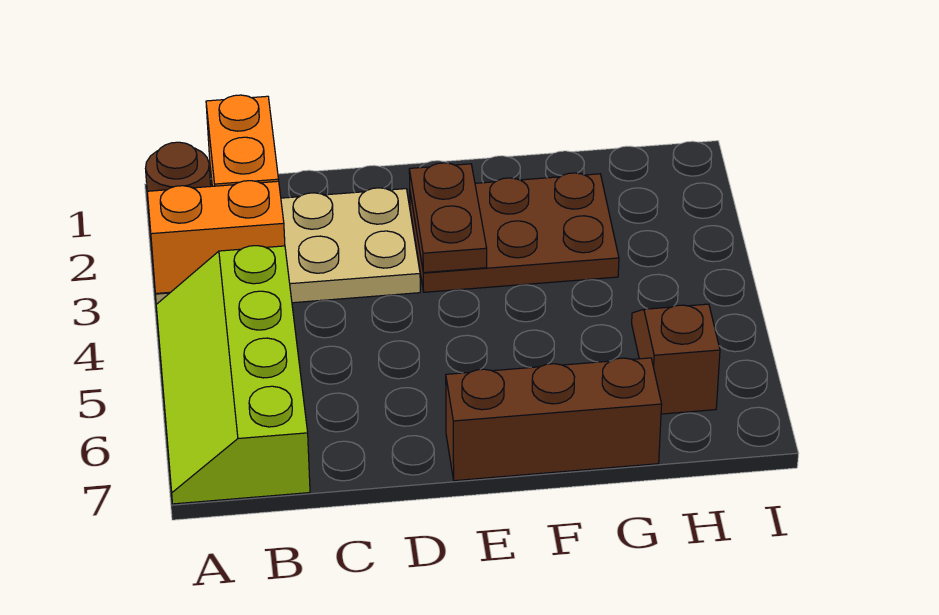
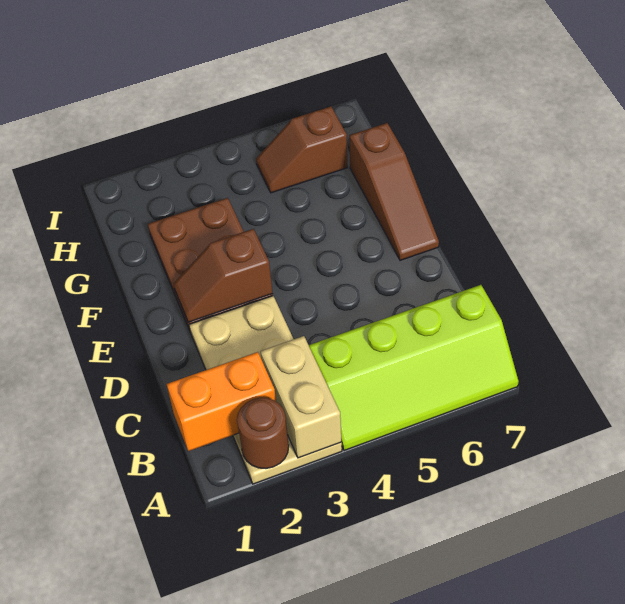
orange brick A3:B3 level 2 -> tan brick A3:B3 level 2
brown plate E2:E3 level 2 -> brown slope E2:E3 level 2 top 3
brown brick E7:G7 level 1 -> brown slope E7:G7 level 1 top G

